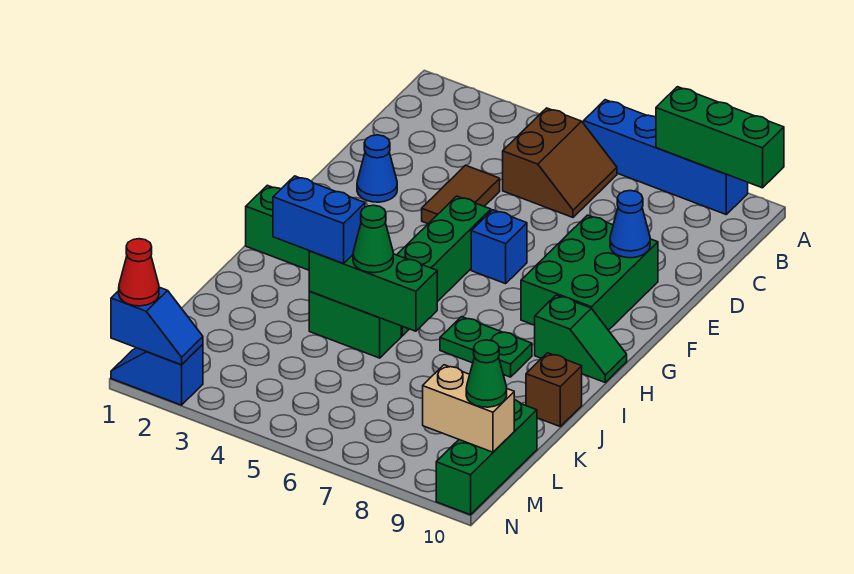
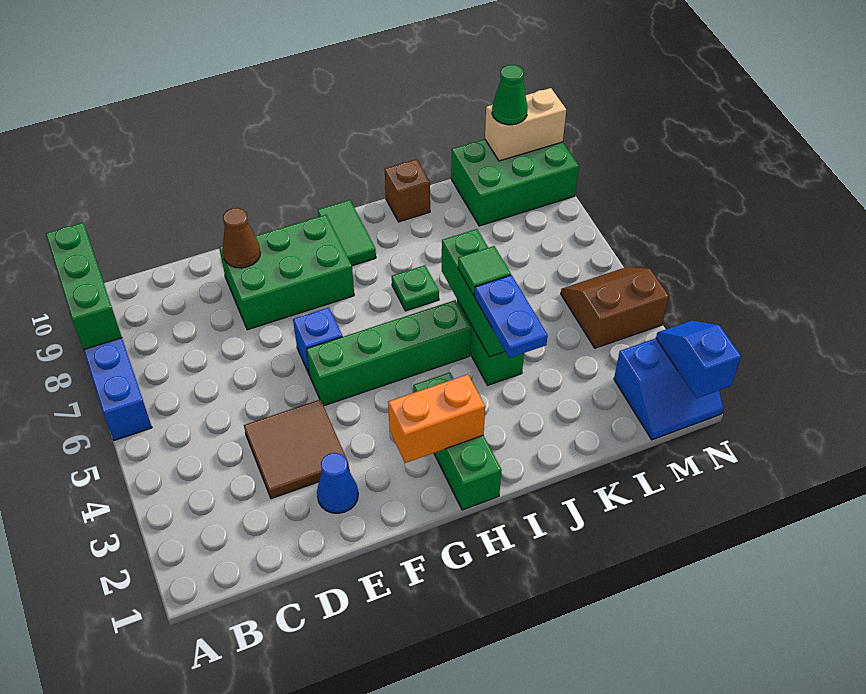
brown slope B5:C6 level 1 top 5 -> brown slope M4:N5 level 1 top 4
brown tile D4:E4 level 1 -> brown tile D3:E4 level 1
blue cone E9 level 2 -> brown cone E9 level 2
none -> orange brick G2:H2 level 2
green slope H9:H10 level 1 top 9 -> green tile H9:H10 level 1
green plate I7:I8 level 1 -> green plate I7 level 1
blue brick J3:J4 level 3 -> blue plate J3:J4 level 3
green cone J5 level 3 -> green tile J5 level 3
green brick L10:N10 level 1 -> green brick L9:N10 level 1
tan brick M9:M10 level 2 -> tan brick M10:N10 level 2
blue slope N1:N2 level 1 top 2 -> blue slope M1:N2 level 1 top 2
red cone N1 level 3 -> none

